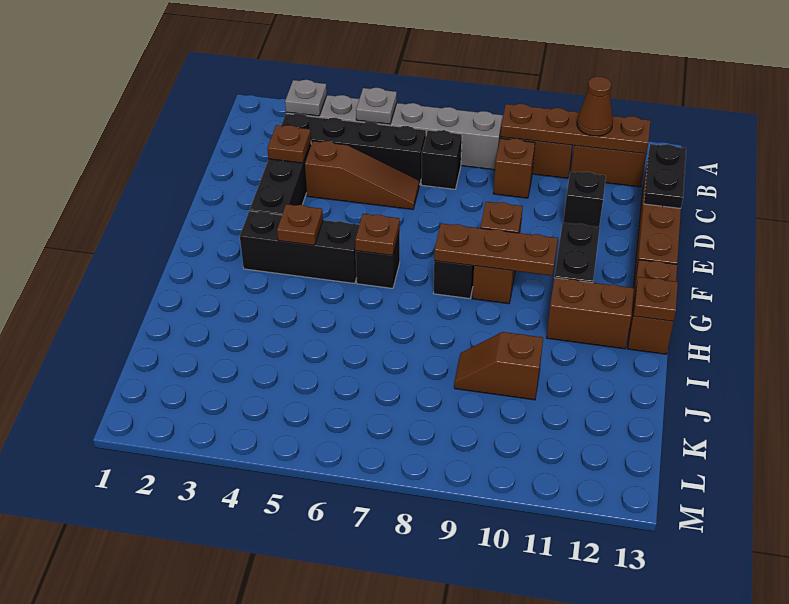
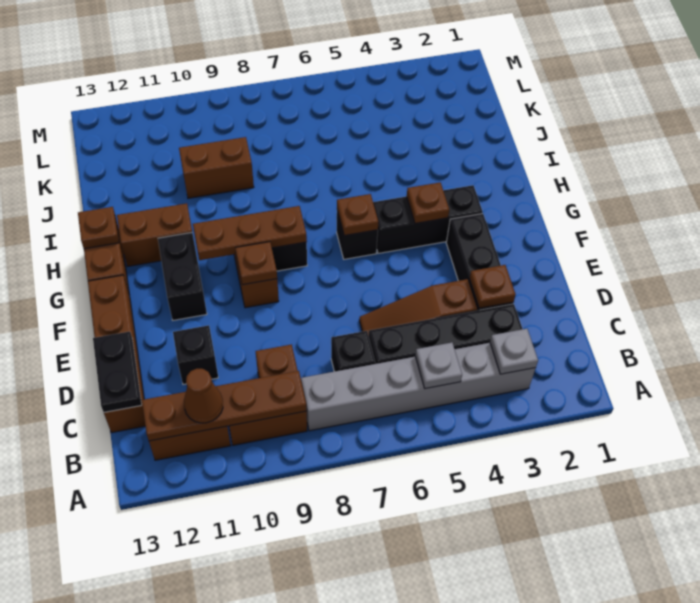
brown slope J9:J10 level 1 top 10 -> brown brick J9:J10 level 1

